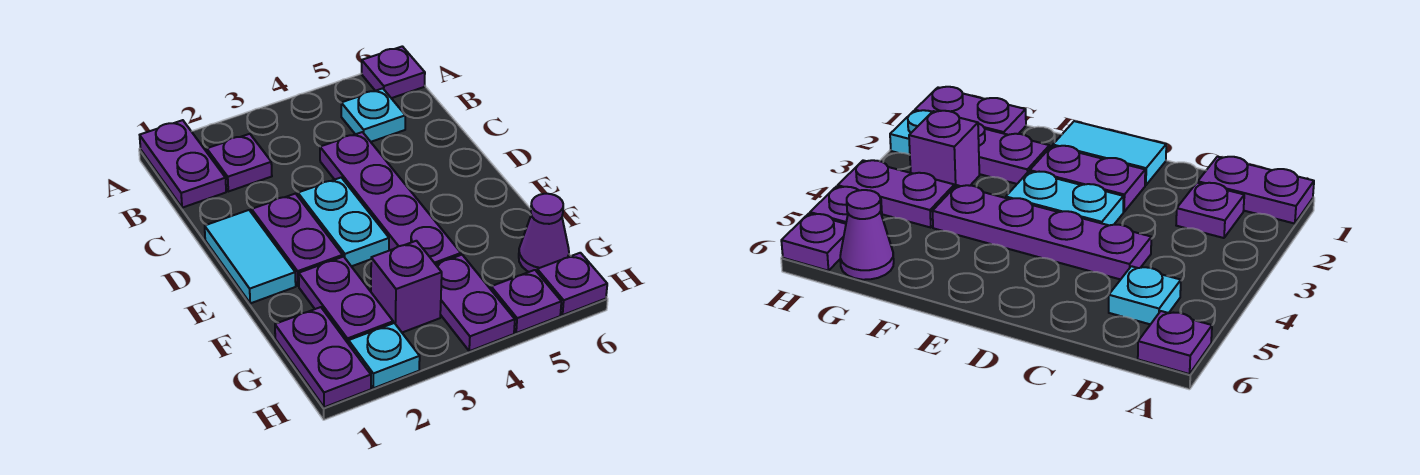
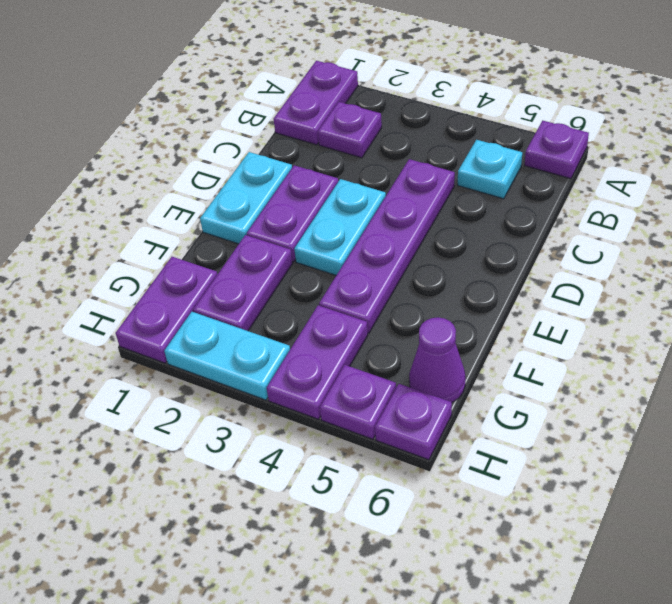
cyan tile D1:E1 level 1 -> cyan plate D1:E1 level 1
purple brick G3 level 1 -> none
cyan plate H2 level 1 -> cyan plate H2:H3 level 1

